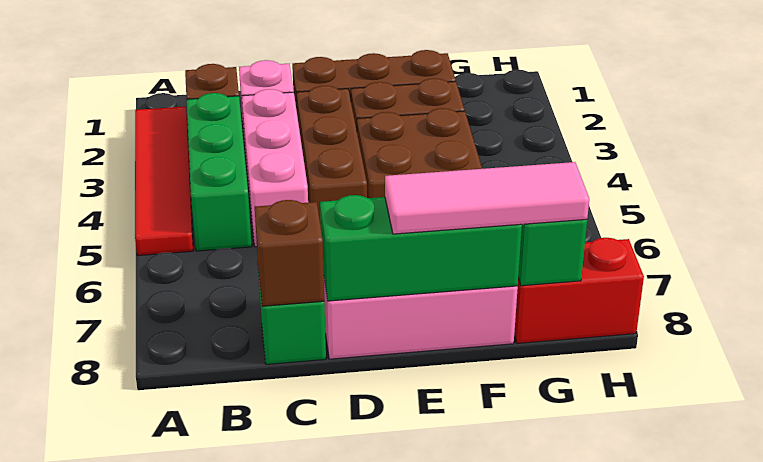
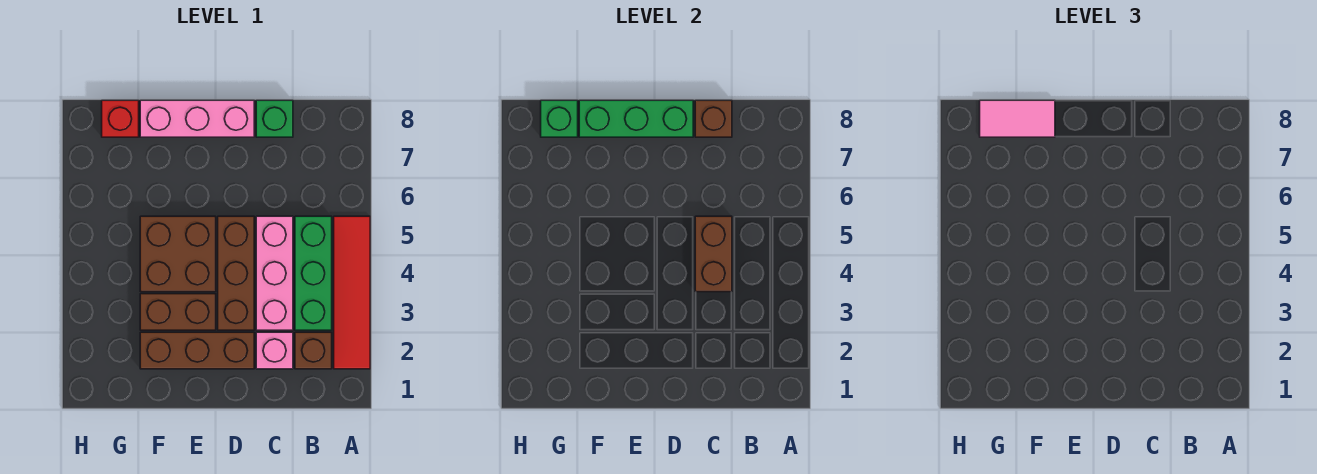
none -> brown brick C4:C5 level 2
pink tile E8:G8 level 3 -> pink tile F8:G8 level 3
red brick G8:H8 level 1 -> red brick G8 level 1

